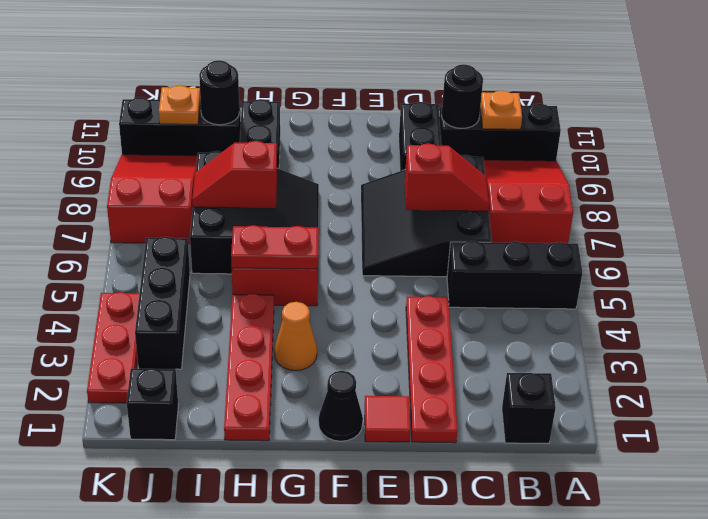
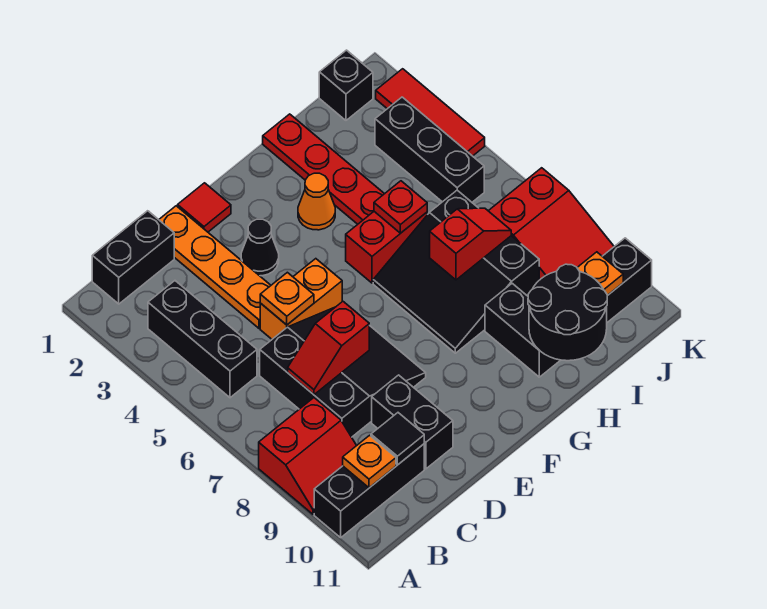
black brick A5:C5 level 1 -> black brick B3:B5 level 1
red slope A7:B9 level 1 top 7 -> red slope A8:B9 level 1 top 8
black brick B1 level 1 -> black brick B1:C1 level 1
black round brick C10 level 2 -> black tile C10 level 2
red plate D1:D4 level 1 -> orange plate D1:D4 level 1
none -> orange brick D5:E5 level 1
none -> orange plate D5 level 2
black cone F1 level 1 -> black cone E3 level 1
red plate G5:H5 level 2 -> red plate H5 level 2
black round brick I10 level 2 -> black round brick H10:I11 level 2
red plate K2:K4 level 1 -> red tile K2:K4 level 1

